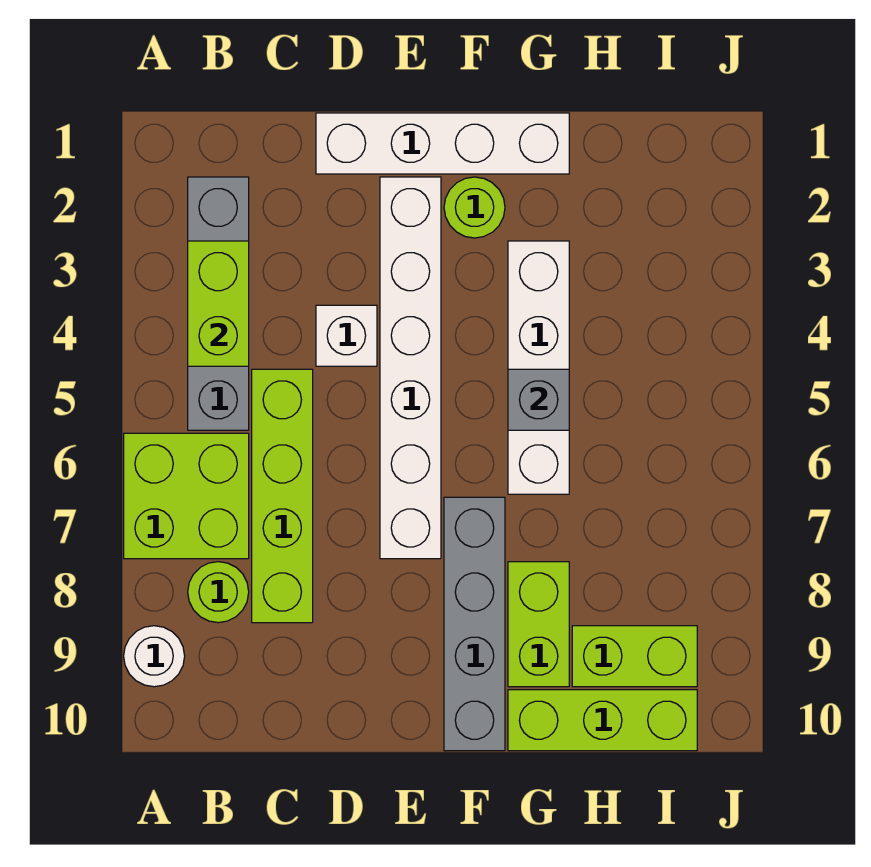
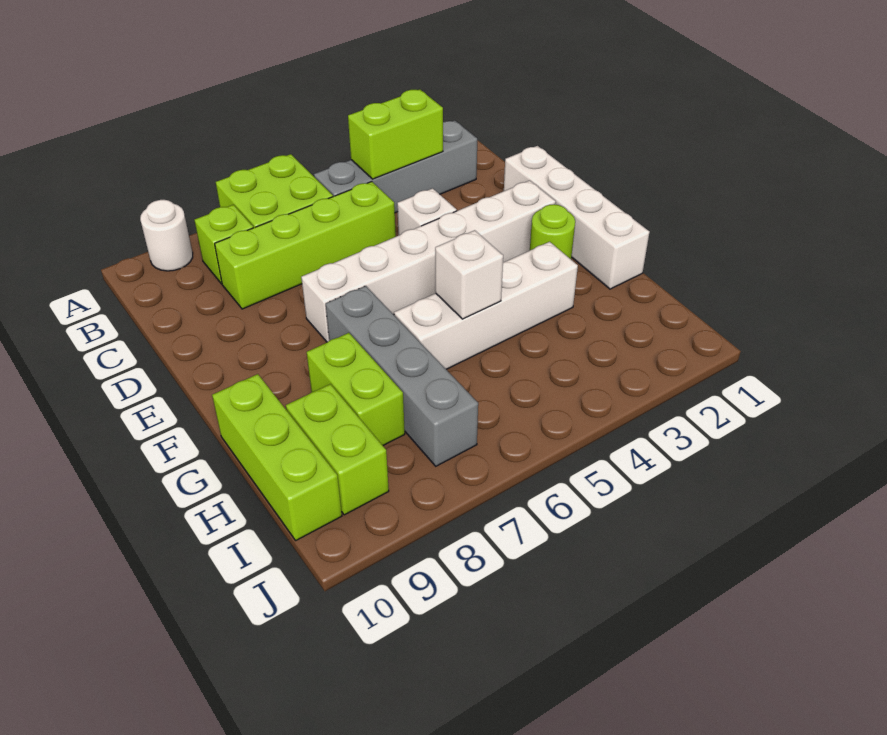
lime round brick B8 level 1 -> lime brick B8 level 1
grey brick F7:F10 level 1 -> grey brick F7:I7 level 1
grey brick G5 level 2 -> white brick G5 level 2
lime brick G8:G9 level 1 -> lime brick G8:H8 level 1

